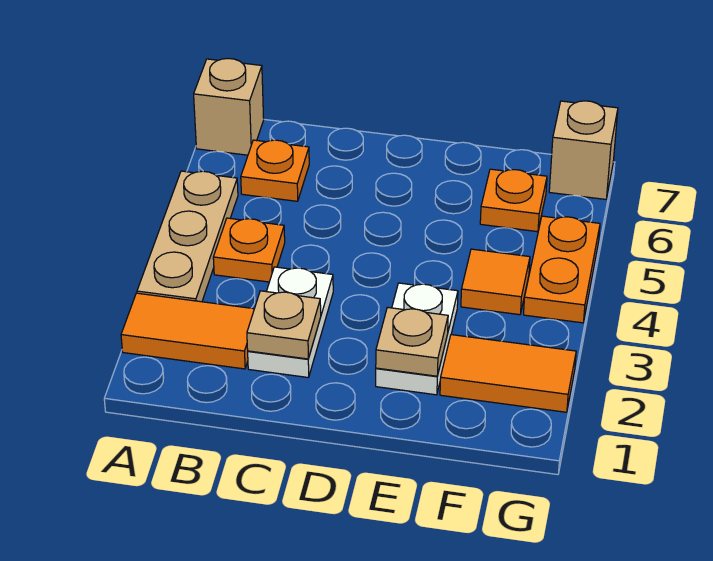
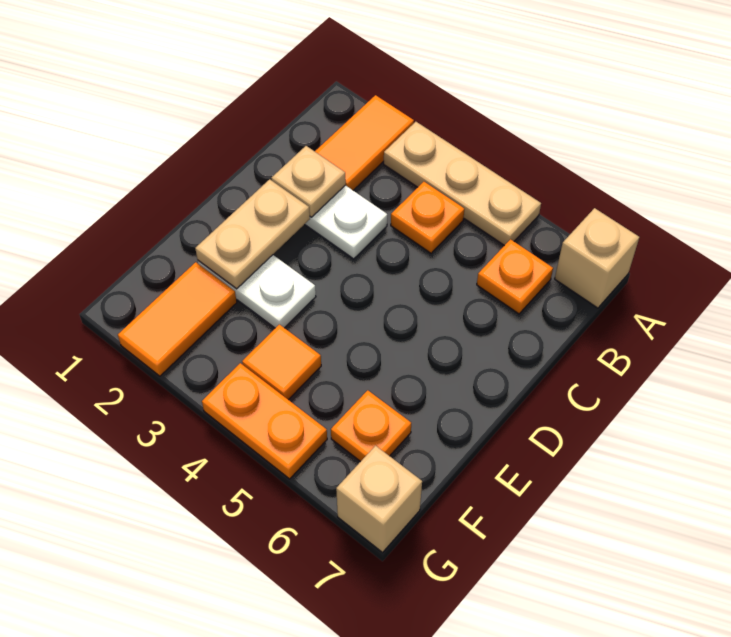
tan plate E2 level 2 -> tan plate D2:E2 level 2

